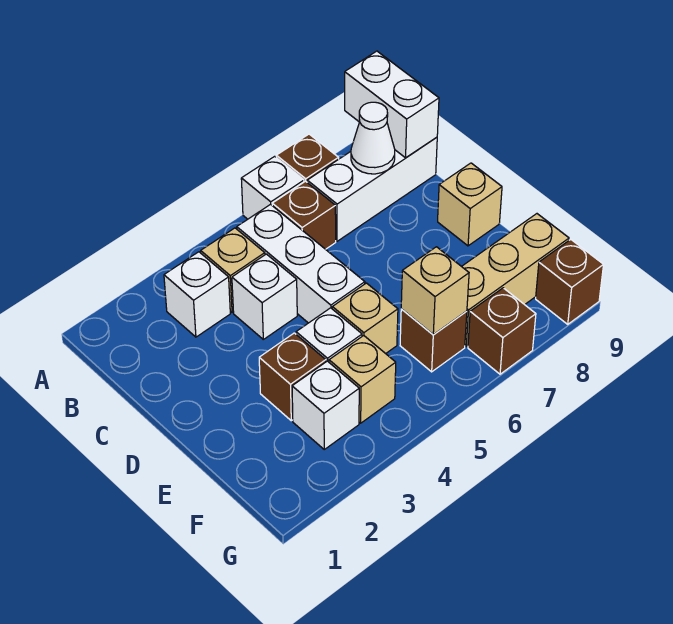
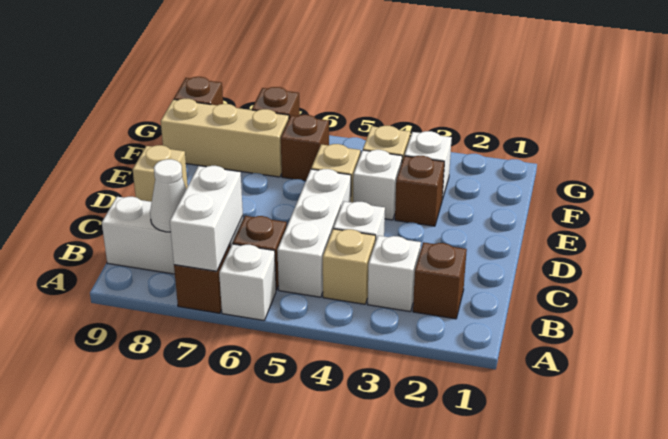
white brick A9:B9 level 2 -> white brick A7:B7 level 2
none -> brown brick B2 level 1
tan brick F6 level 2 -> none

